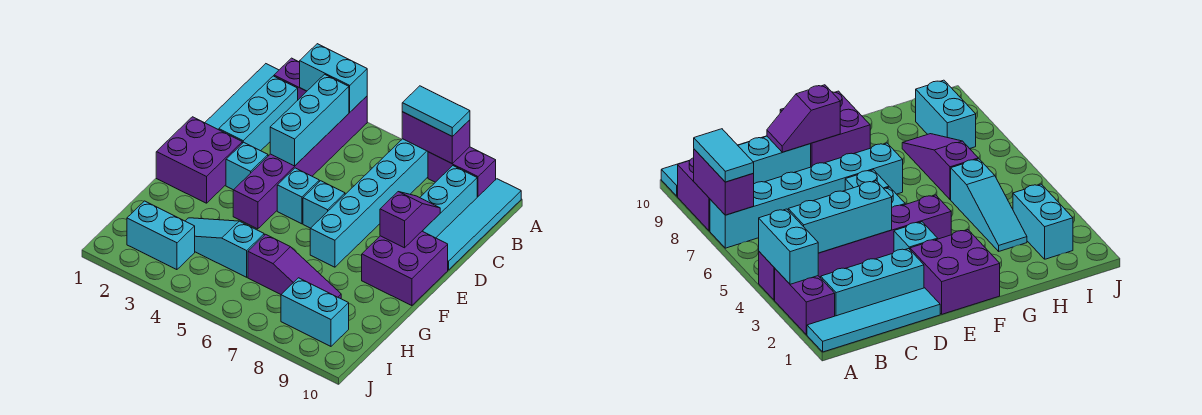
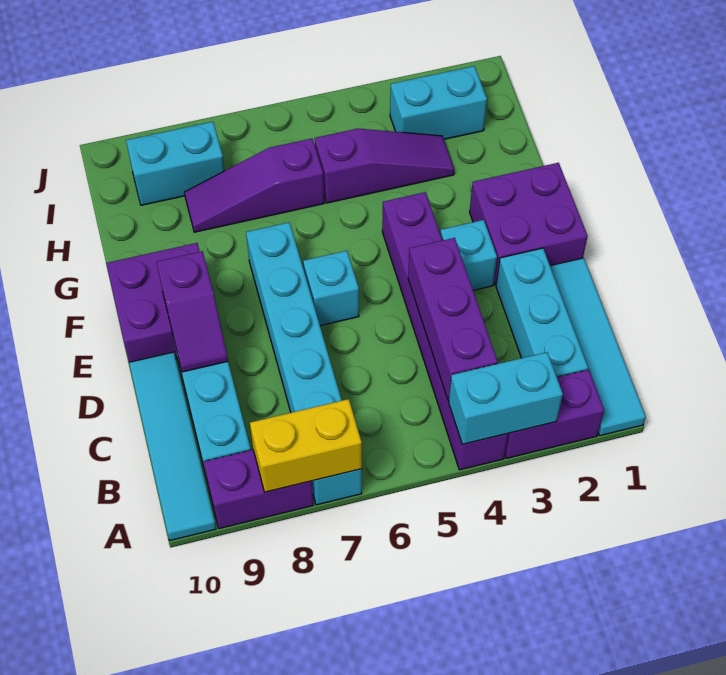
purple brick A7:A8 level 2 -> yellow brick A7:A8 level 2
cyan tile A7:A8 level 3 -> none
cyan brick B4:D4 level 2 -> purple brick B4:D4 level 2
cyan brick E5 level 1 -> none
cyan slope H3:H5 level 1 top 5 -> purple slope H3:H5 level 1 top 5

